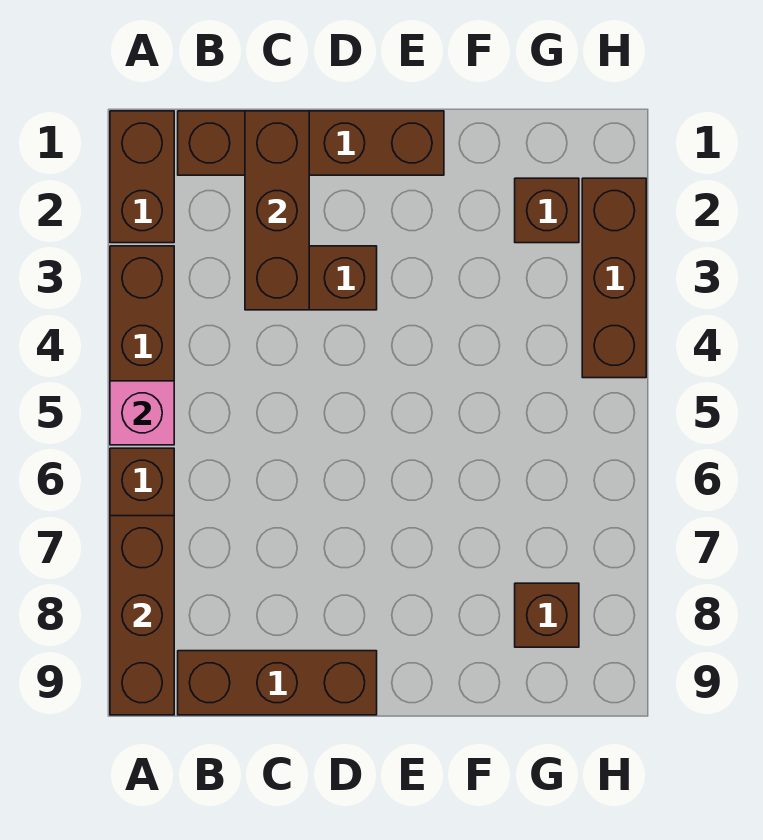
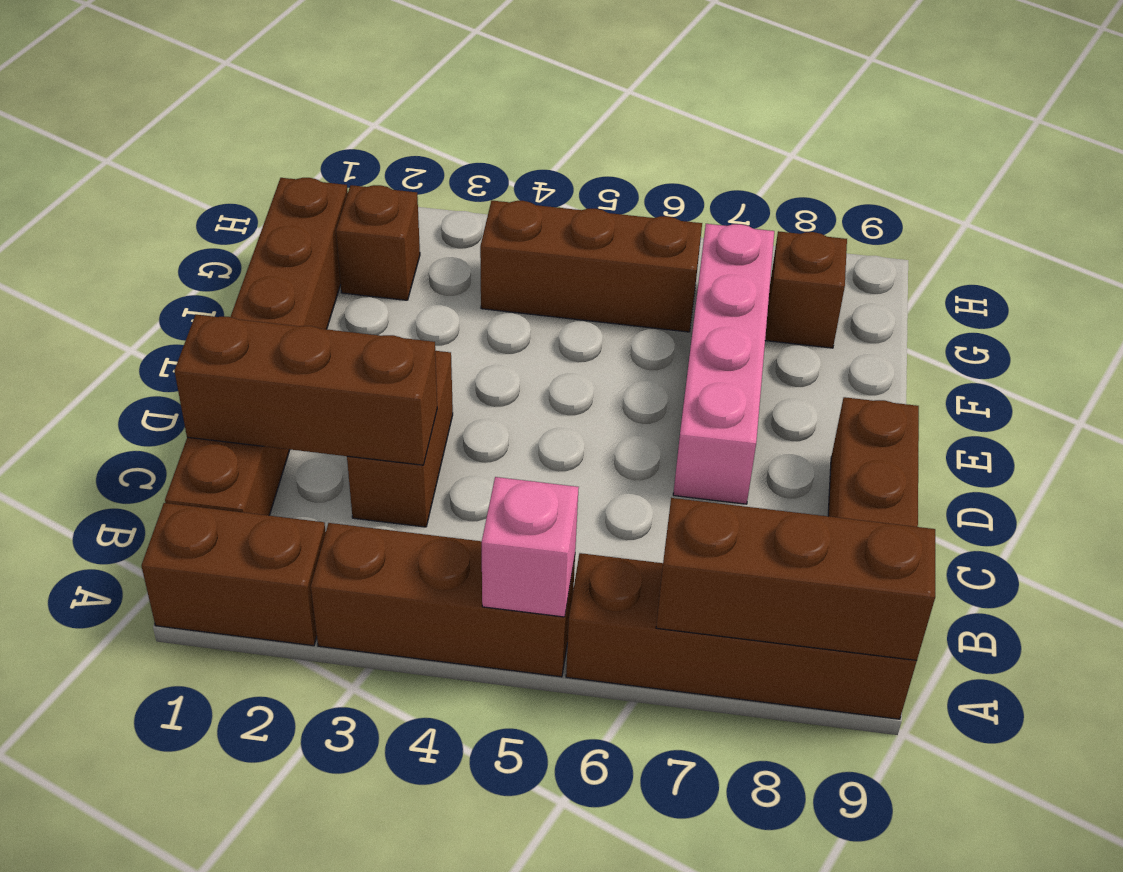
brown brick B1:E1 level 1 -> brown brick B1:G1 level 1
none -> pink brick D7:G7 level 1
brown brick H2:H4 level 1 -> brown brick G4:G6 level 1

